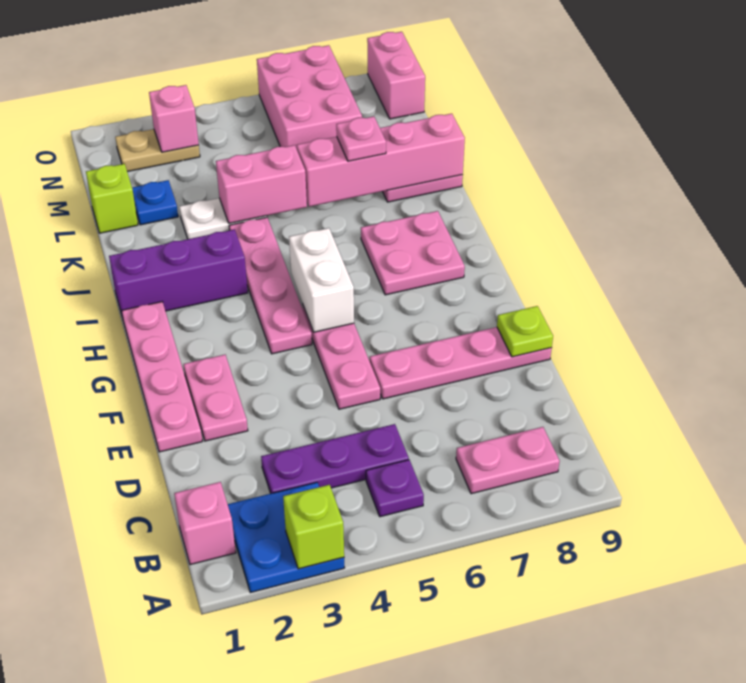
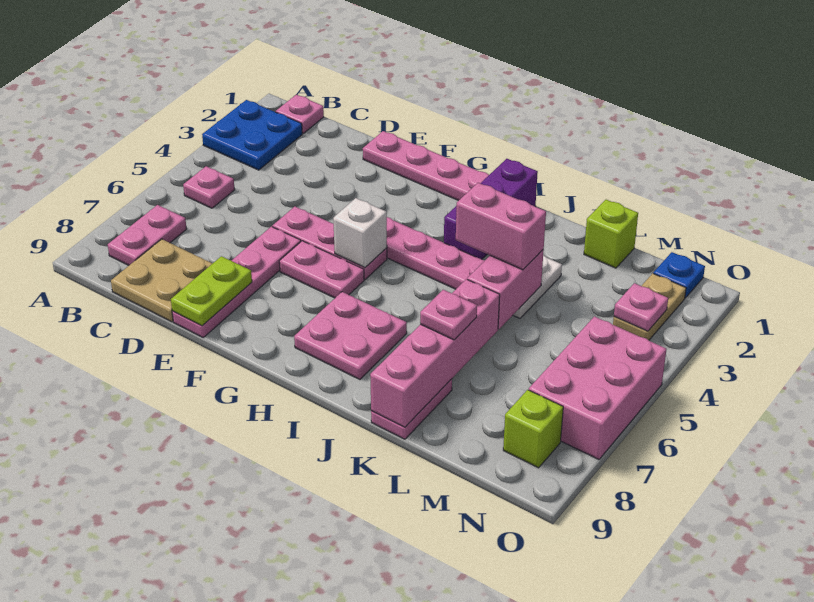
lime brick A3 level 2 -> lime brick N8 level 1
pink brick B1 level 1 -> pink plate B1 level 1
purple plate B5 level 1 -> pink plate B5 level 1
purple plate C3:C5 level 1 -> none
none -> tan plate C8:D9 level 1
pink plate E2:F2 level 1 -> pink plate F6:G6 level 1
lime plate E9 level 2 -> lime plate E8:E9 level 2
white brick G5:H5 level 2 -> white brick G5 level 2
blue plate L2 level 1 -> blue plate N1 level 1
pink brick M6:O7 level 1 -> pink brick N5:O7 level 1
pink brick N3 level 2 -> pink plate N3 level 2
pink brick N9:O9 level 1 -> pink brick J4:K4 level 3

